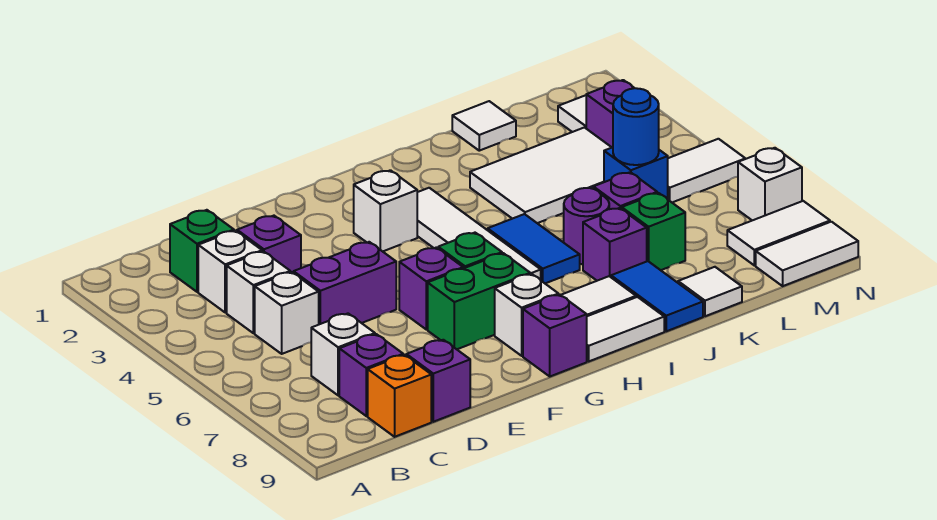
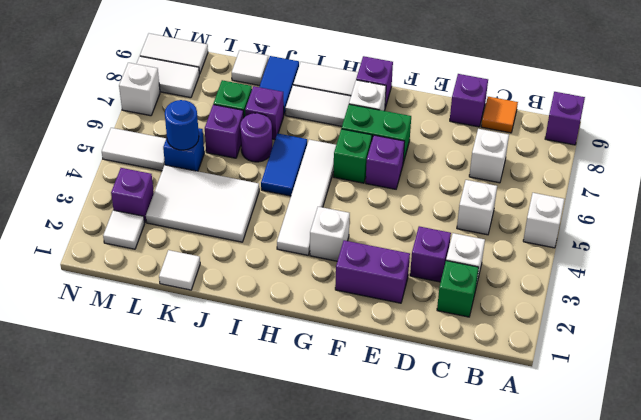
white brick C4 level 1 -> white brick A5 level 1
purple brick C8 level 1 -> purple brick A9 level 1
orange brick C9 level 1 -> orange tile C9 level 1
purple brick D5:E5 level 1 -> purple brick E2:F2 level 1

